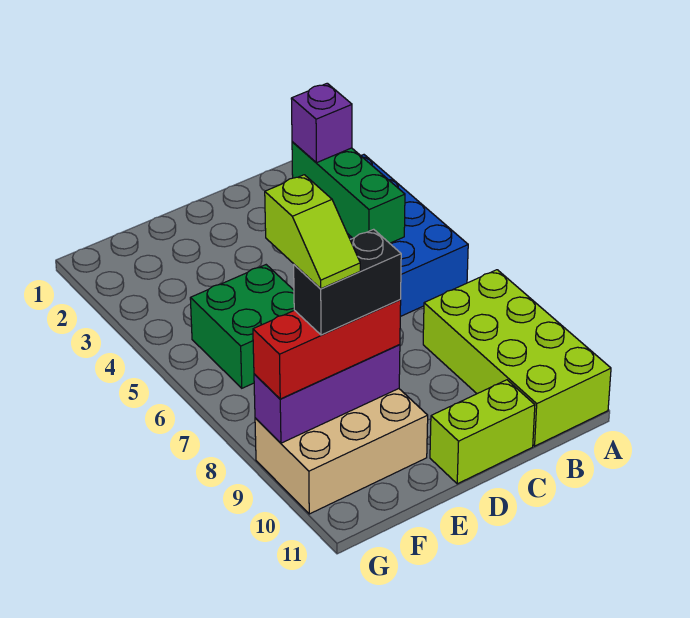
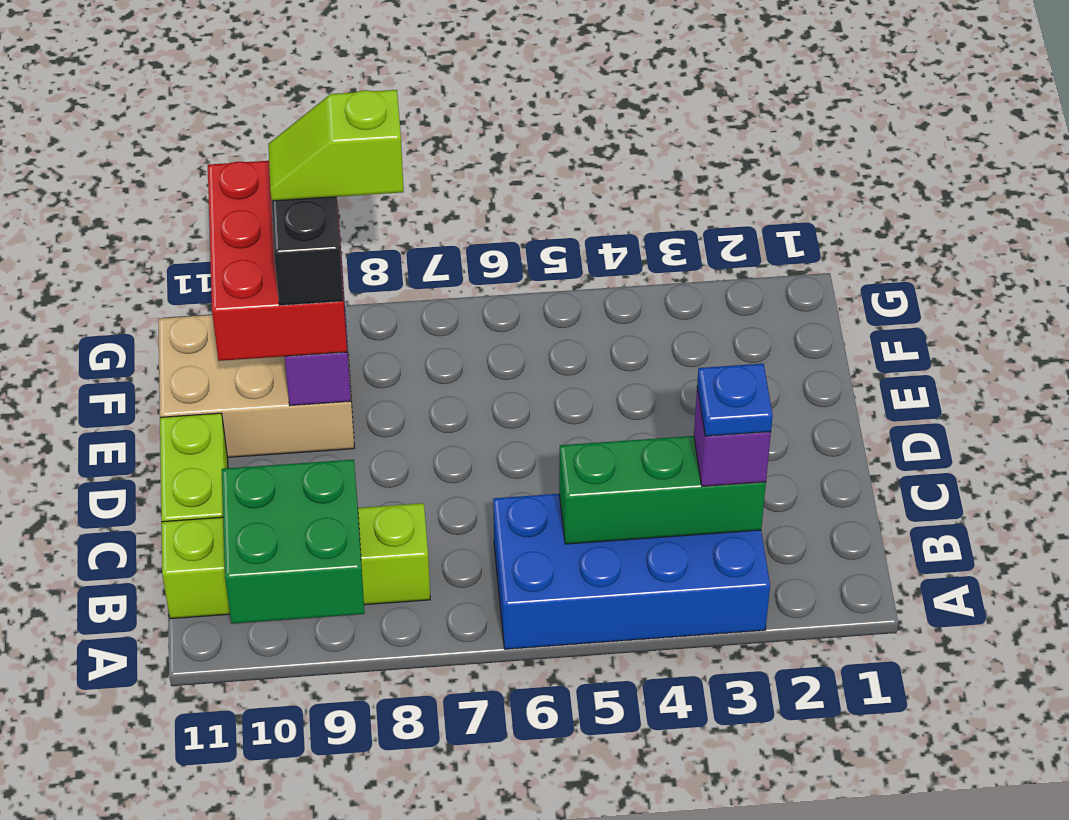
lime brick A8:B11 level 1 -> lime brick B8:B11 level 1
none -> blue plate B3 level 4
green brick E5:F6 level 1 -> green brick A9:B10 level 2
tan brick E9:G10 level 1 -> tan brick E9:F11 level 1
red brick E9:G9 level 3 -> red brick E9:G10 level 3

